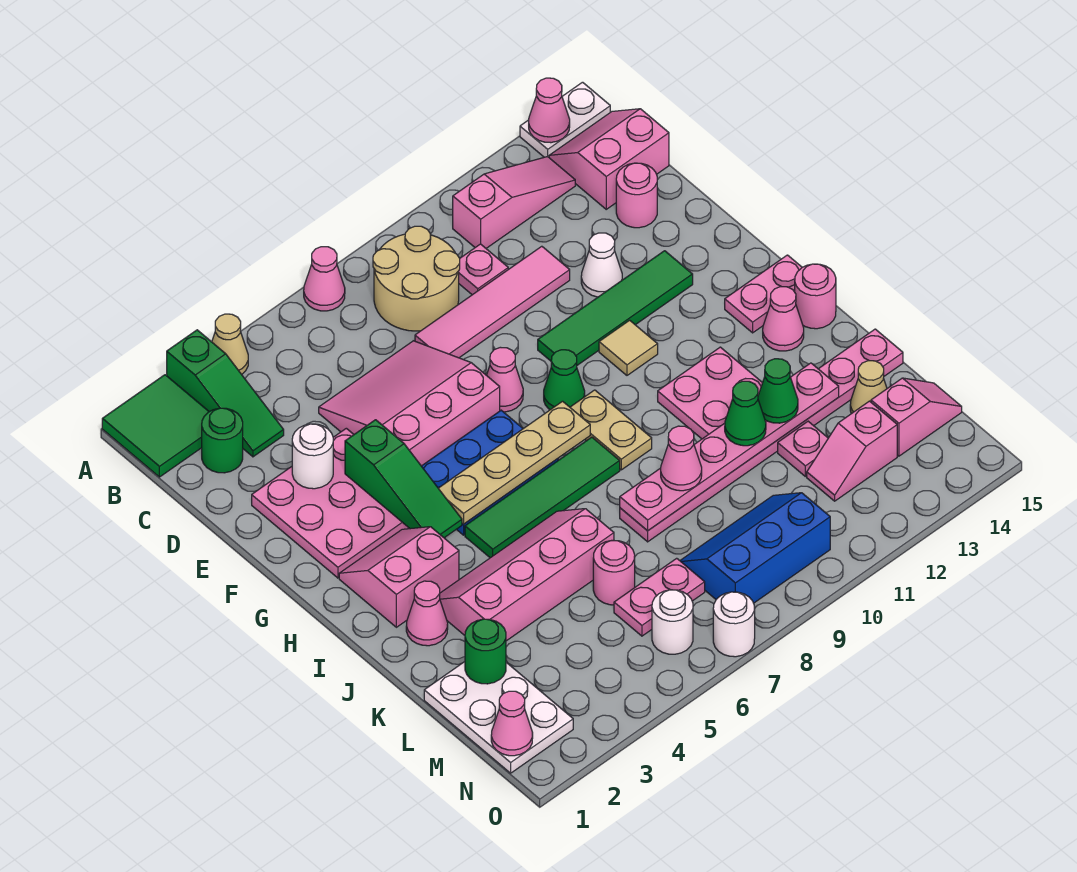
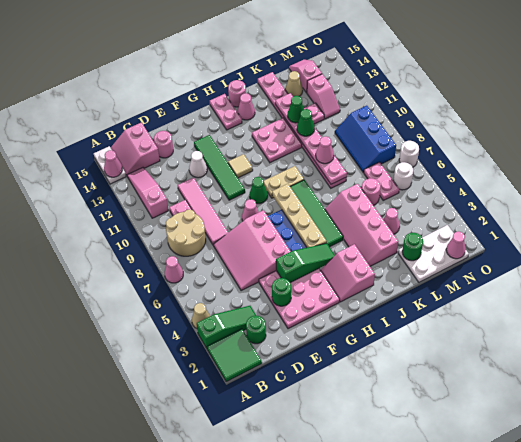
white round brick E3 level 2 -> green round brick E3 level 2
pink cone J2 level 1 -> pink cone L4 level 1

